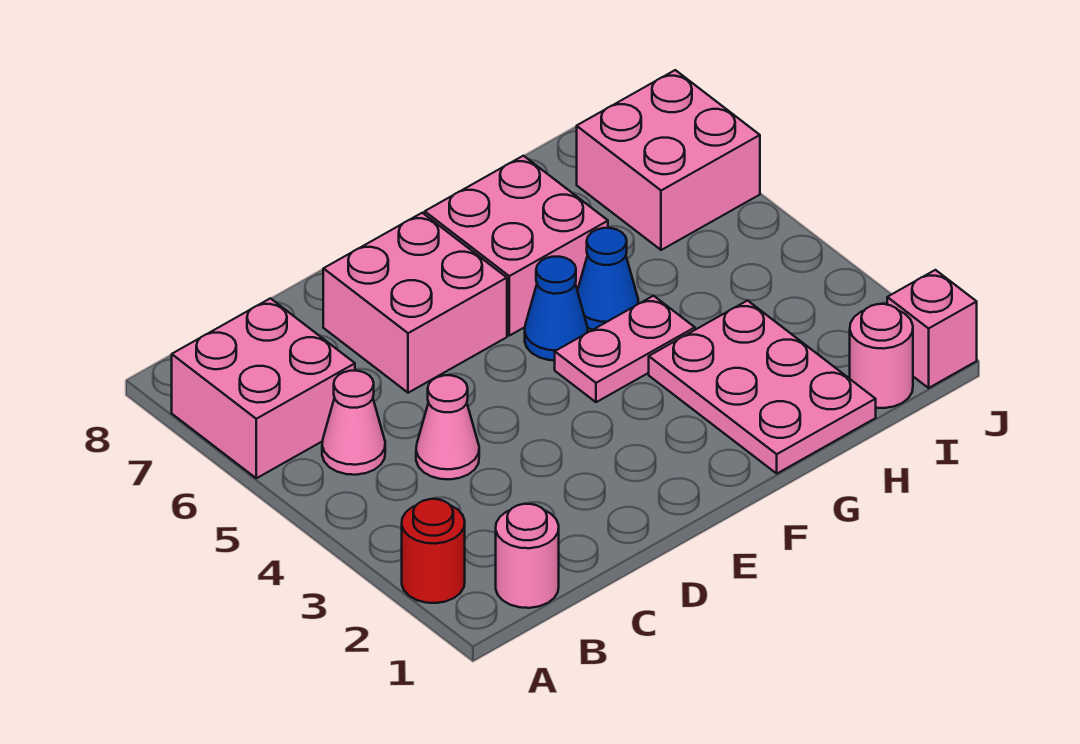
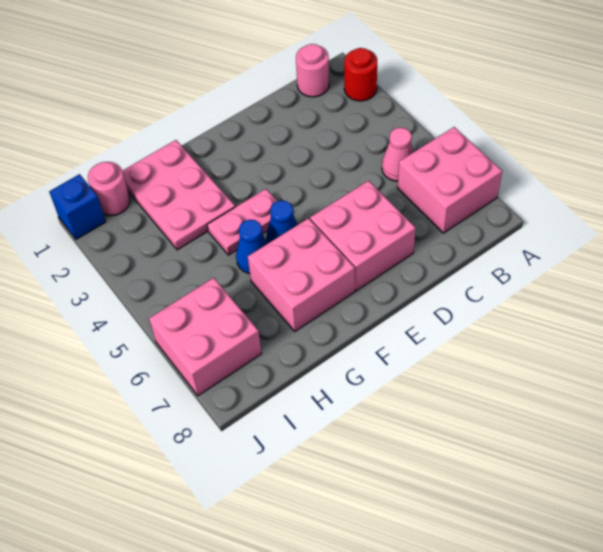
pink cone C4 level 1 -> none
pink brick J1 level 1 -> blue brick J1 level 1

